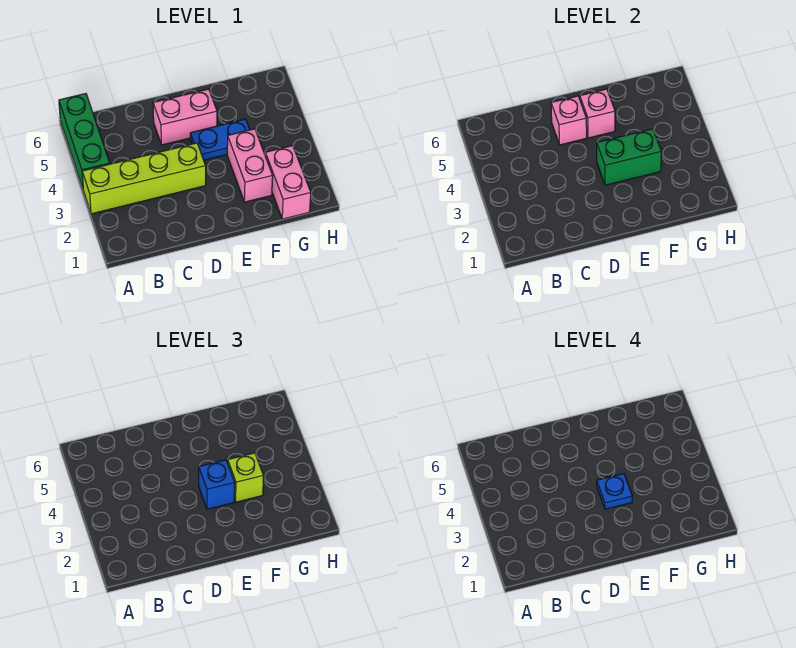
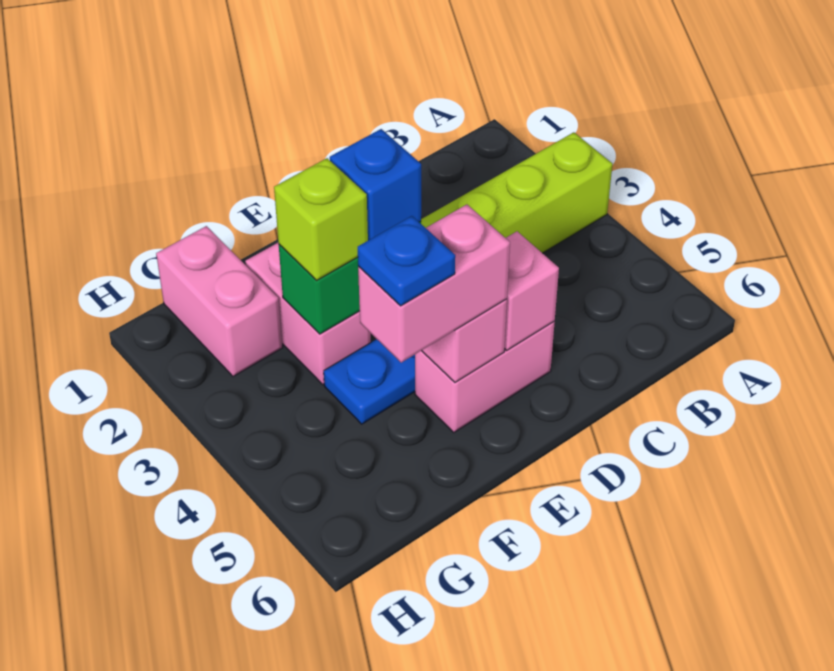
green brick A4:A6 level 1 -> none
blue plate E3 level 4 -> blue plate F5 level 4
none -> pink brick E5:F5 level 3

